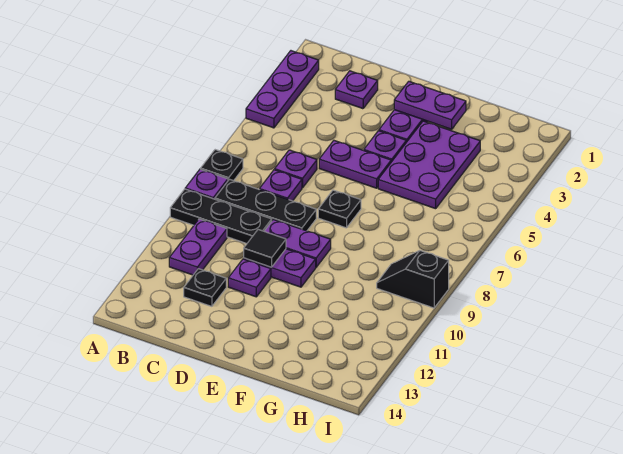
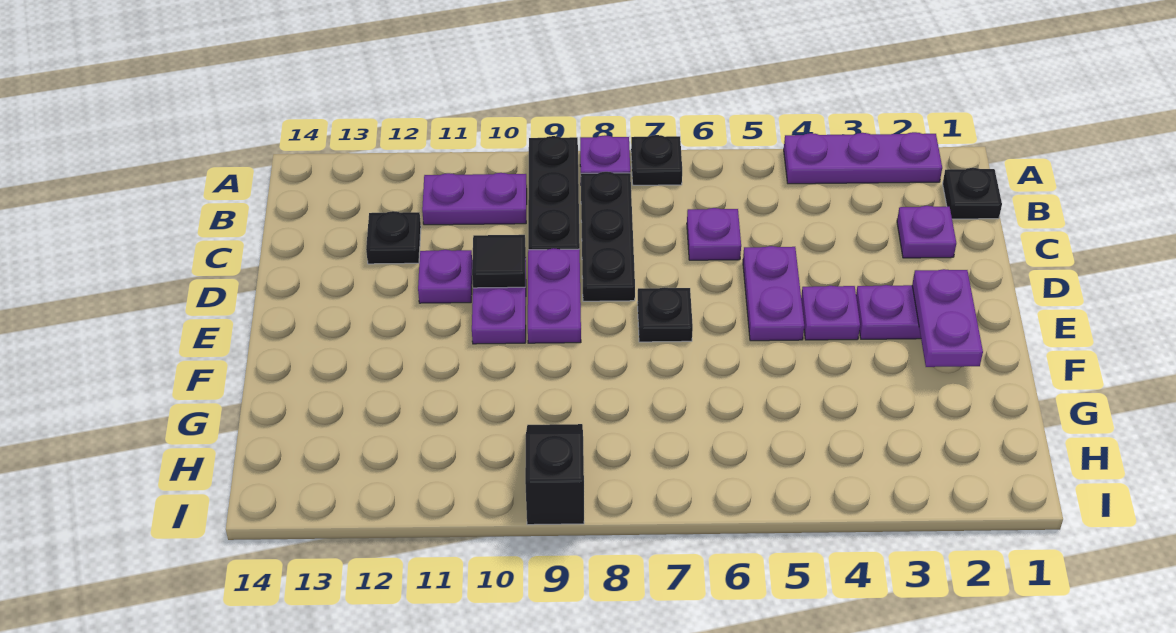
none -> black plate B1 level 1
purple plate C7 level 1 -> none
purple plate F3:G5 level 1 -> none

